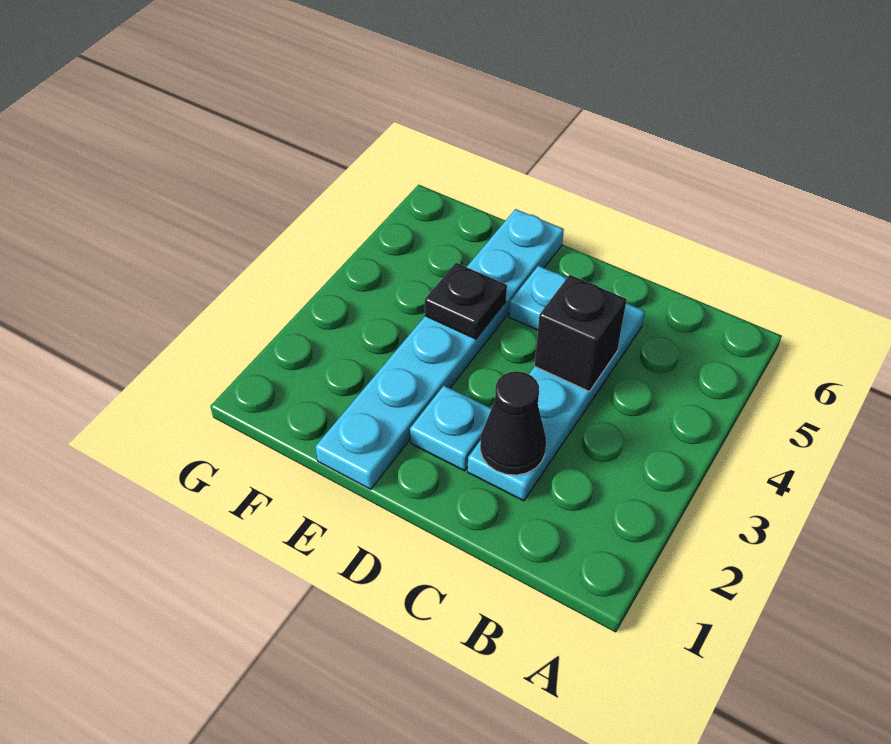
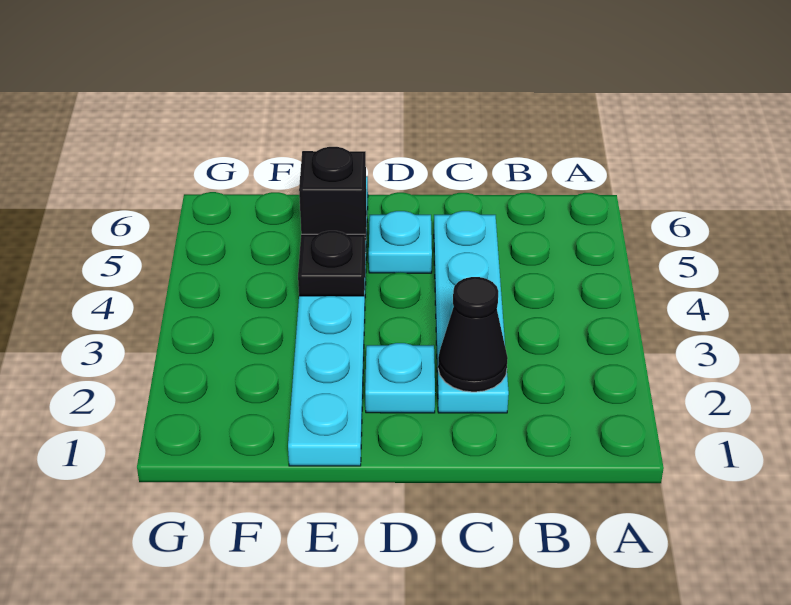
black brick C4 level 2 -> black brick E5 level 2

